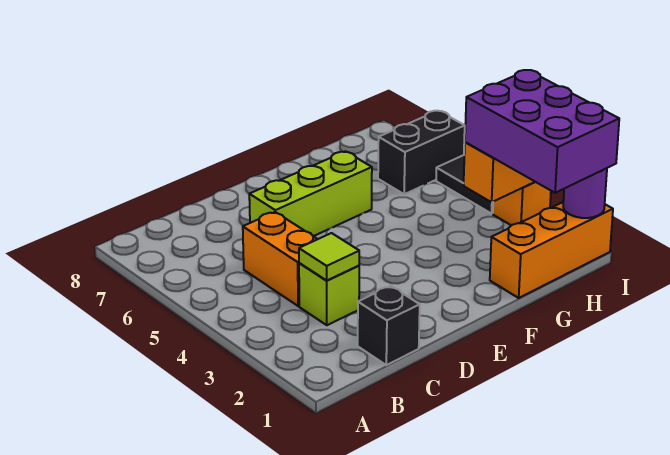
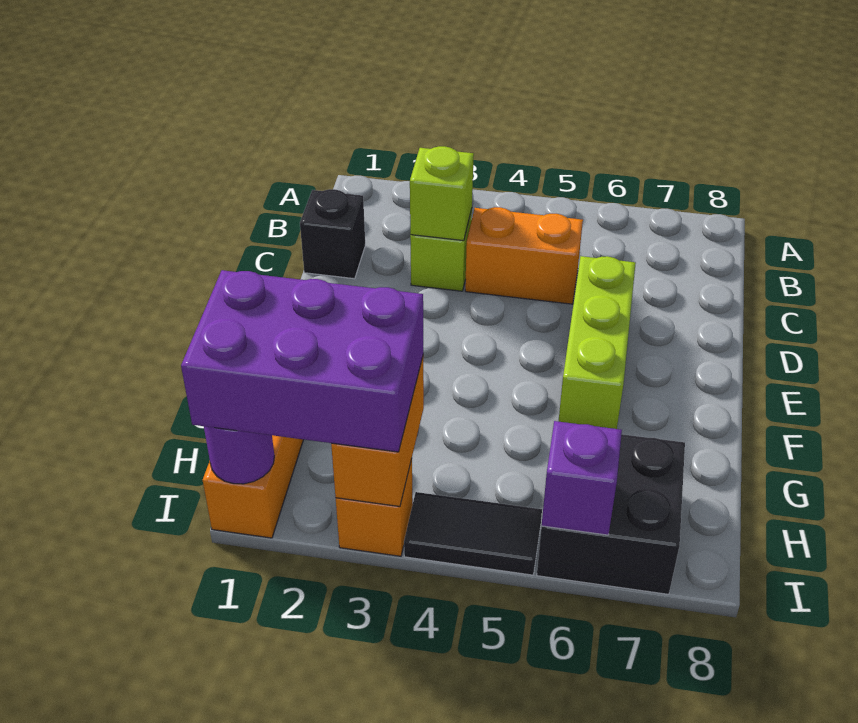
lime tile C3 level 2 -> lime brick C3 level 2
black brick H6:I6 level 1 -> black brick H6:I7 level 1
none -> purple brick I6 level 2

